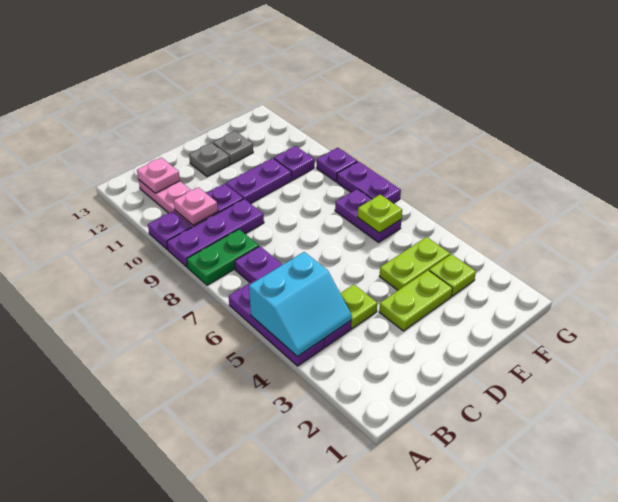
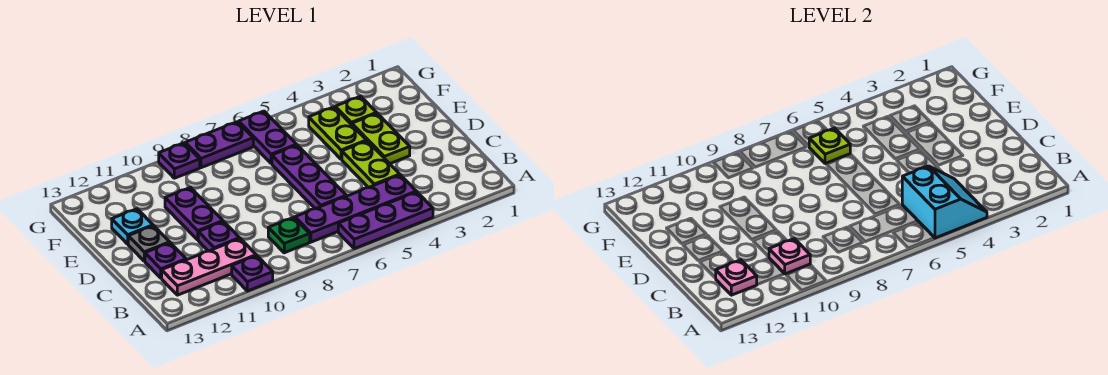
green plate A8:B8 level 1 -> green plate B8 level 1
purple plate A9:C9 level 1 -> purple plate C6:E6 level 1
lime plate C4 level 1 -> lime plate C4:D4 level 1
grey plate E12 level 1 -> cyan plate E12 level 1
purple plate F6:F7 level 1 -> purple plate F6:G6 level 1
purple plate F10 level 1 -> purple plate C12 level 1

